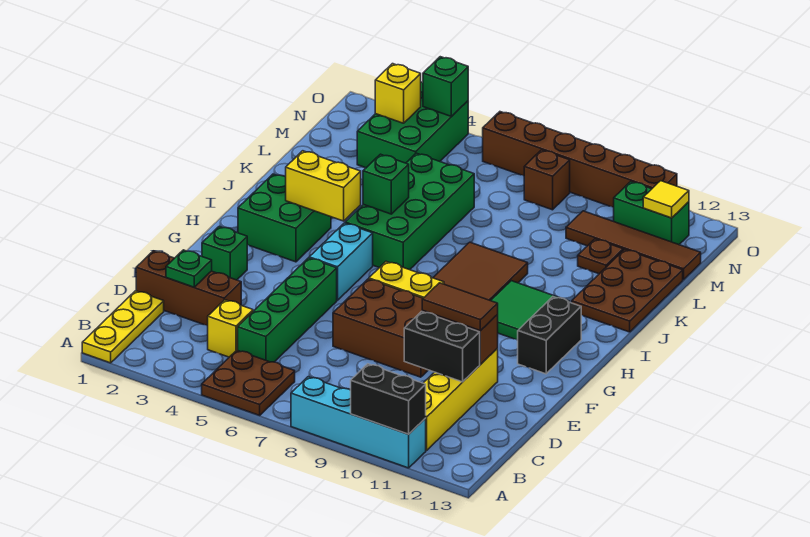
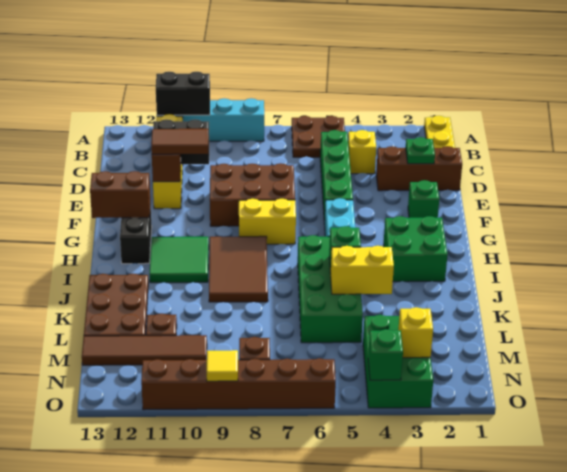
none -> brown brick G12:G13 level 2
yellow brick I3:I4 level 2 -> yellow brick K4:K5 level 2
green brick N11:N12 level 1 -> none
yellow tile N12 level 2 -> yellow tile O9 level 2

